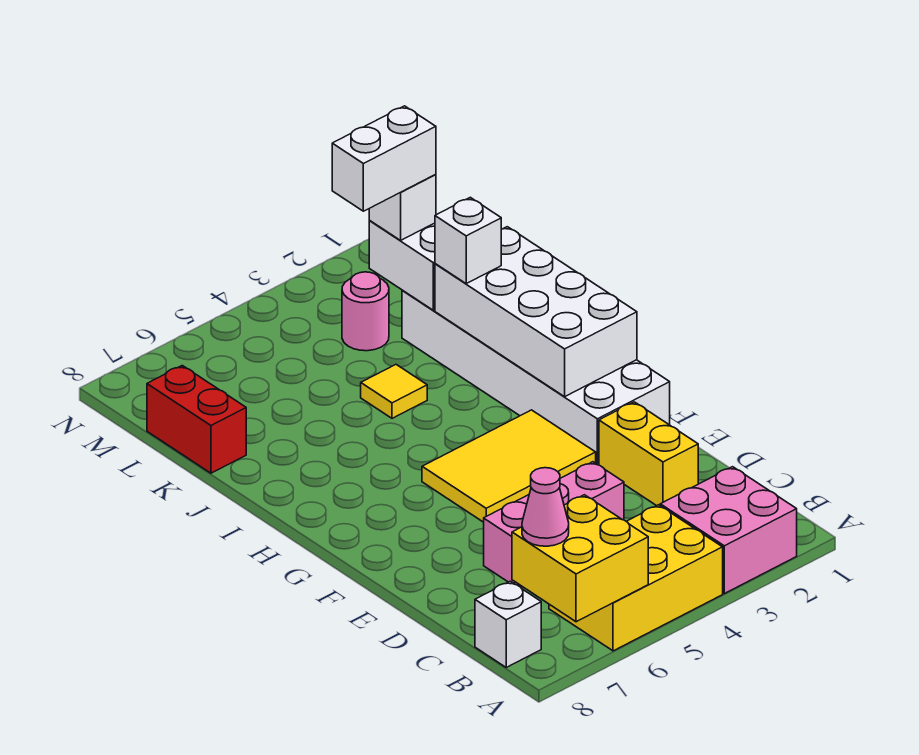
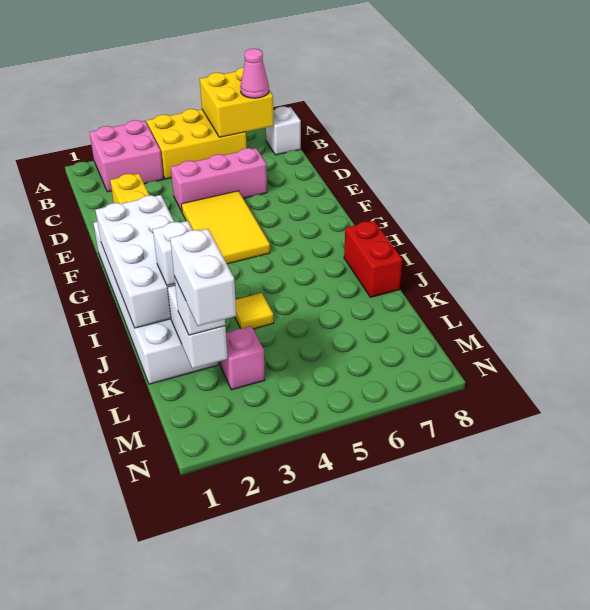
yellow tile F3:G5 level 1 -> yellow tile E4:G5 level 1
red brick K8:L8 level 1 -> red brick I8:J8 level 1
white brick L2:L3 level 4 -> white brick L2:M2 level 4
pink round brick L3 level 1 -> pink brick L3 level 1

